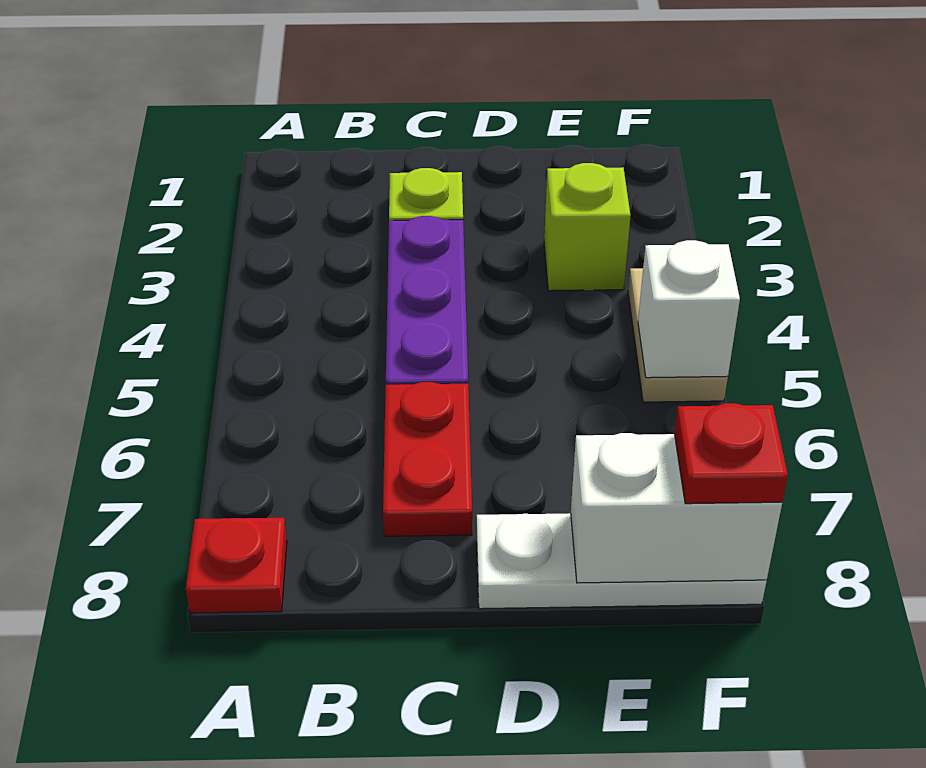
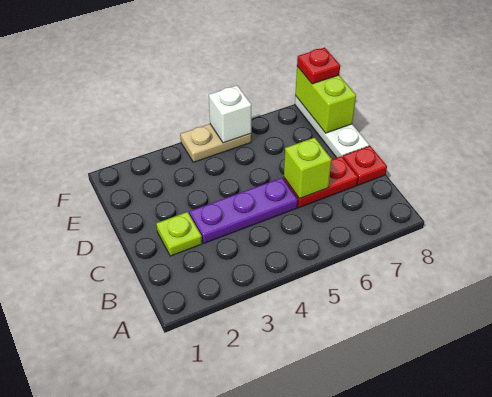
red plate A8 level 1 -> red plate C8 level 1
lime brick E3 level 1 -> lime brick C6 level 2
white brick E8:F8 level 2 -> lime brick E8:F8 level 2

